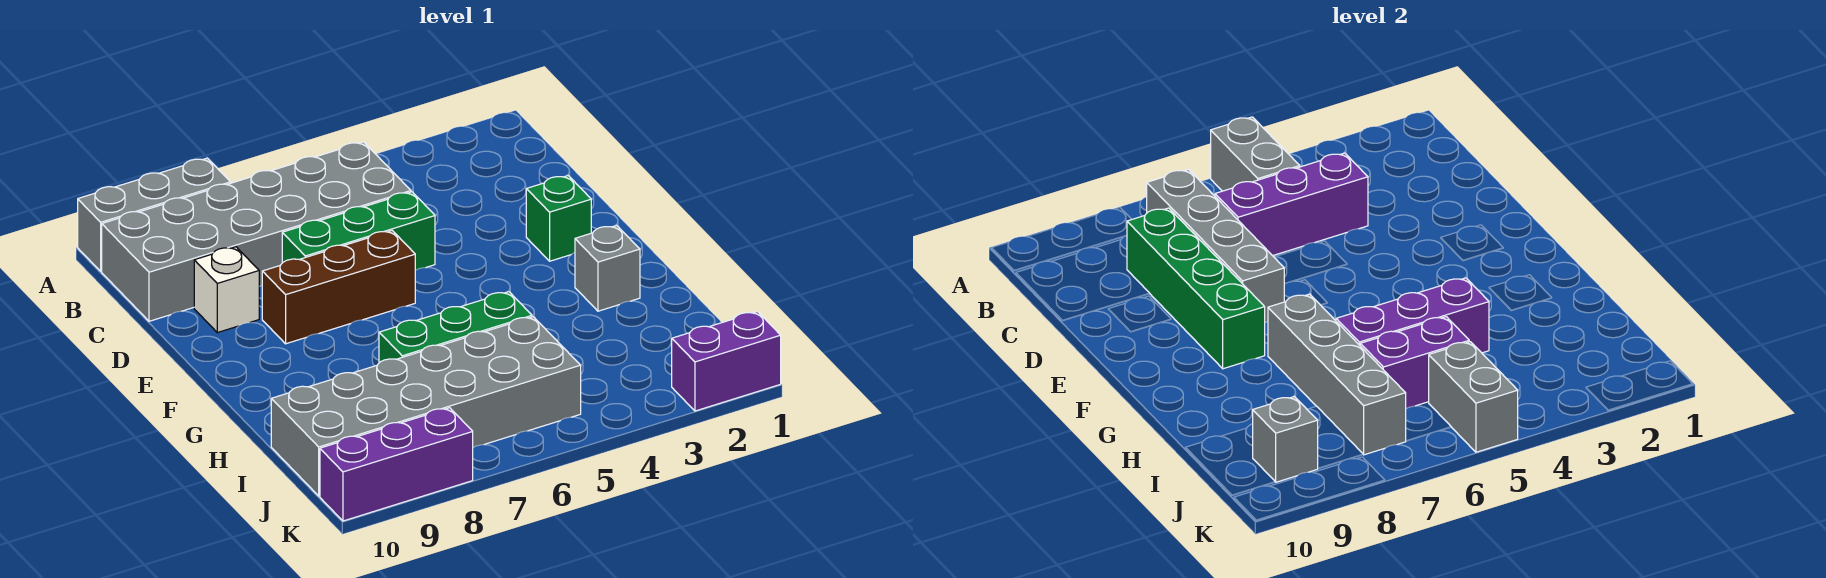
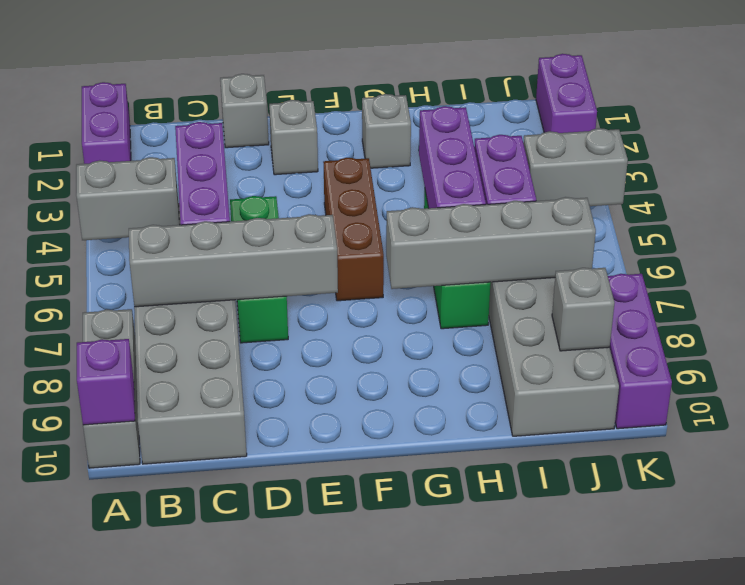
none -> purple brick A1:A2 level 1
none -> purple brick A10 level 2
green brick C8:F8 level 2 -> none
none -> grey brick D1 level 1
white brick D9 level 1 -> none
green brick E2 level 1 -> grey brick E2 level 1
brown brick E6:E8 level 1 -> brown brick F4:F6 level 1

